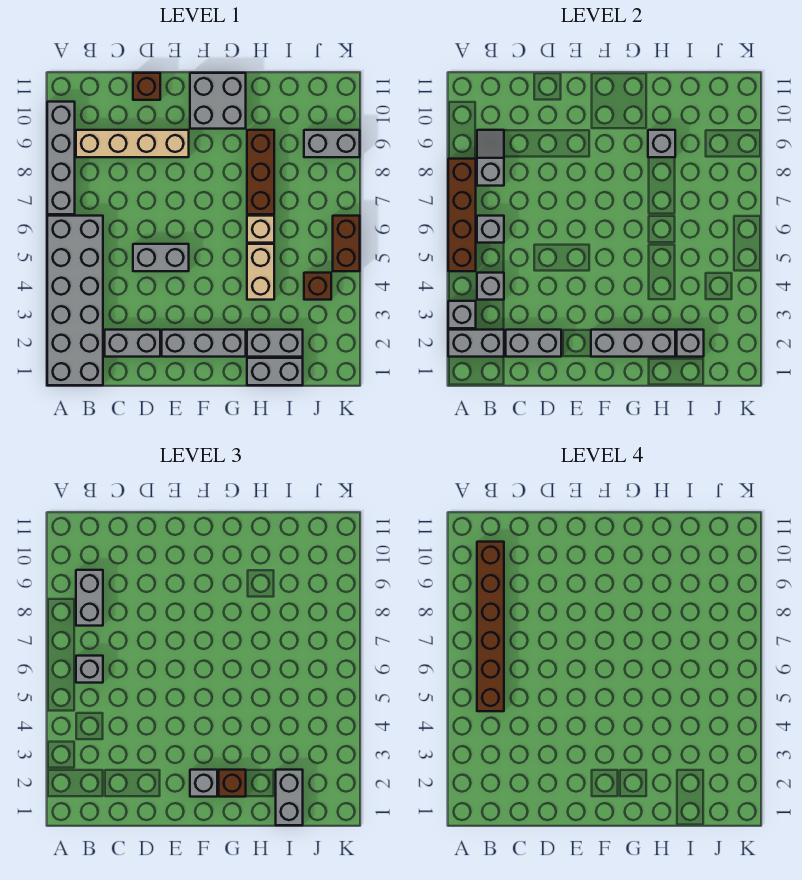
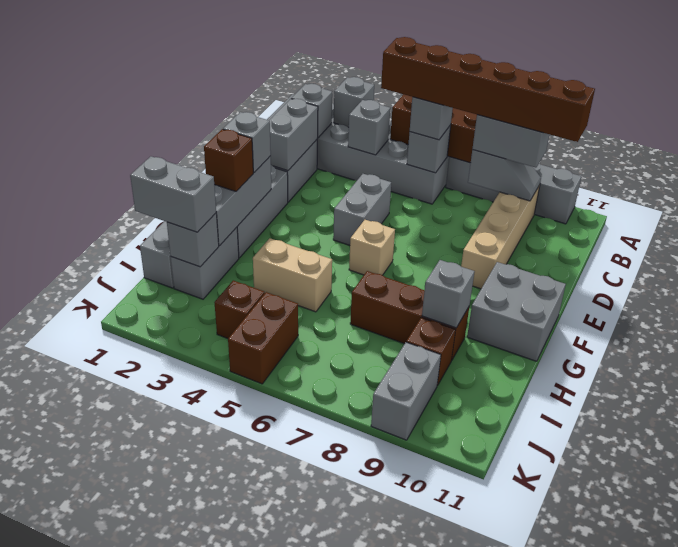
grey brick A2:B2 level 2 -> grey brick B2 level 2
brown brick D11 level 1 -> brown brick I9 level 1
tan brick H6 level 1 -> tan brick F6 level 1
brown brick K5:K6 level 1 -> brown brick J5:K5 level 1

